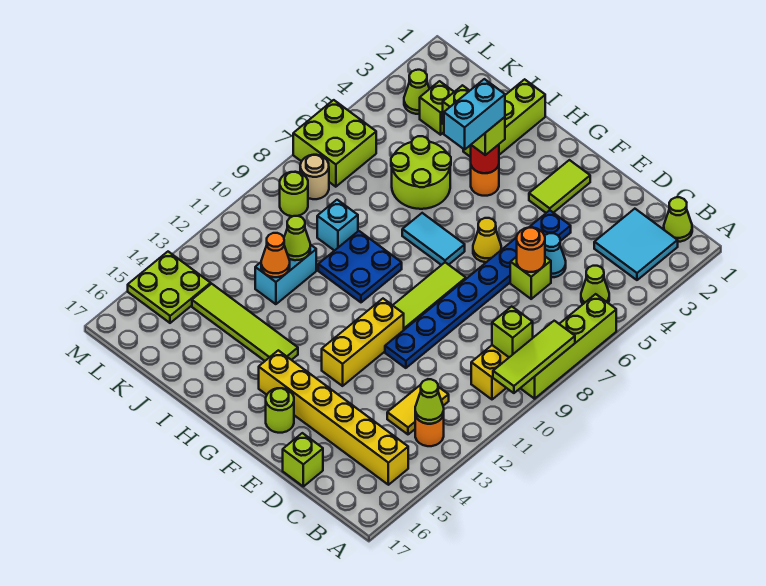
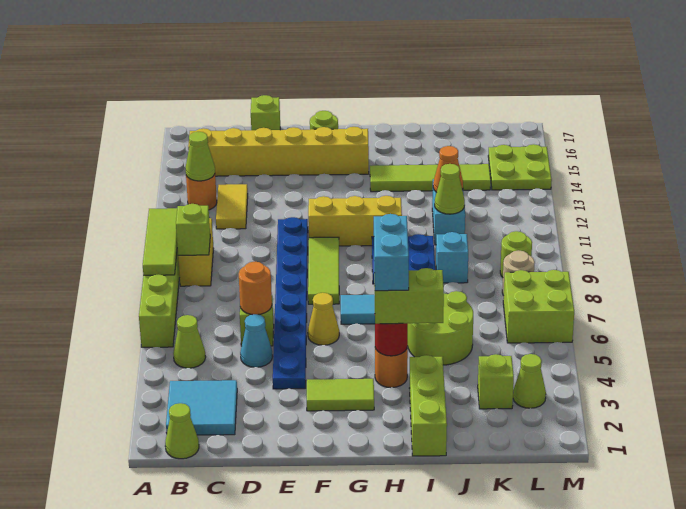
lime tile F2:F3 level 1 -> lime tile F3:G3 level 1
yellow brick F11:F13 level 1 -> yellow brick F11:H11 level 1

